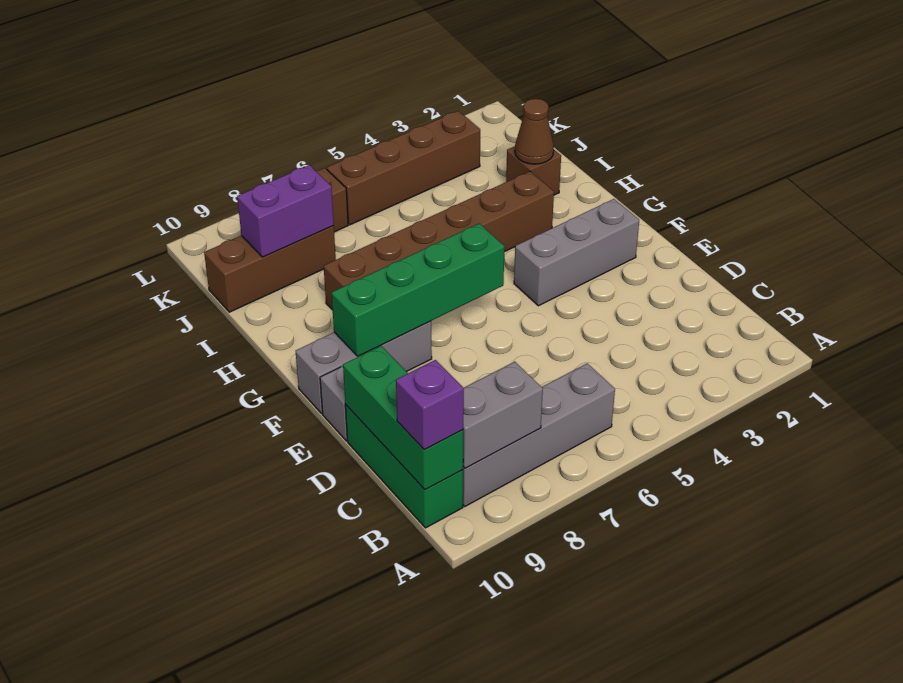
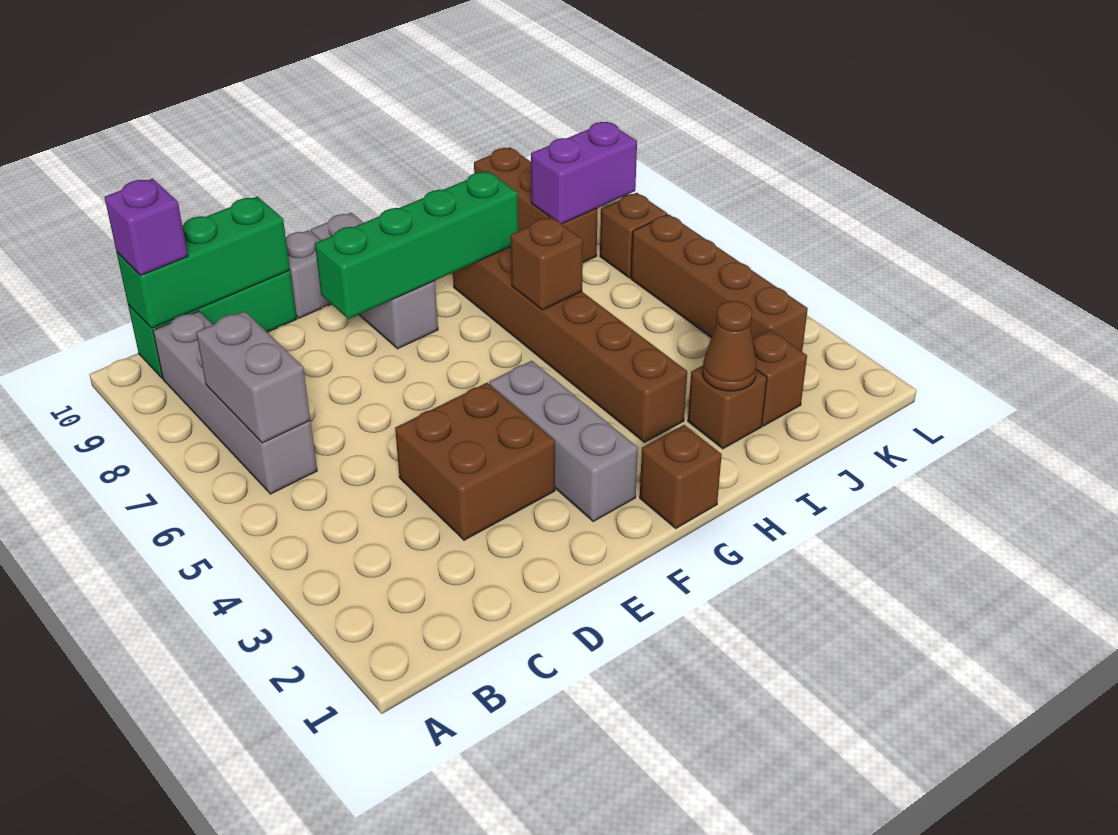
grey brick B8:B9 level 2 -> grey brick B6:B7 level 2
none -> brown brick D3:E4 level 1
green brick F6:F9 level 2 -> green brick E8:H8 level 2
none -> brown brick G1 level 1
none -> brown brick H6 level 2
none -> brown brick J2 level 1
purple brick J8:J9 level 2 -> purple brick J8:K8 level 2

